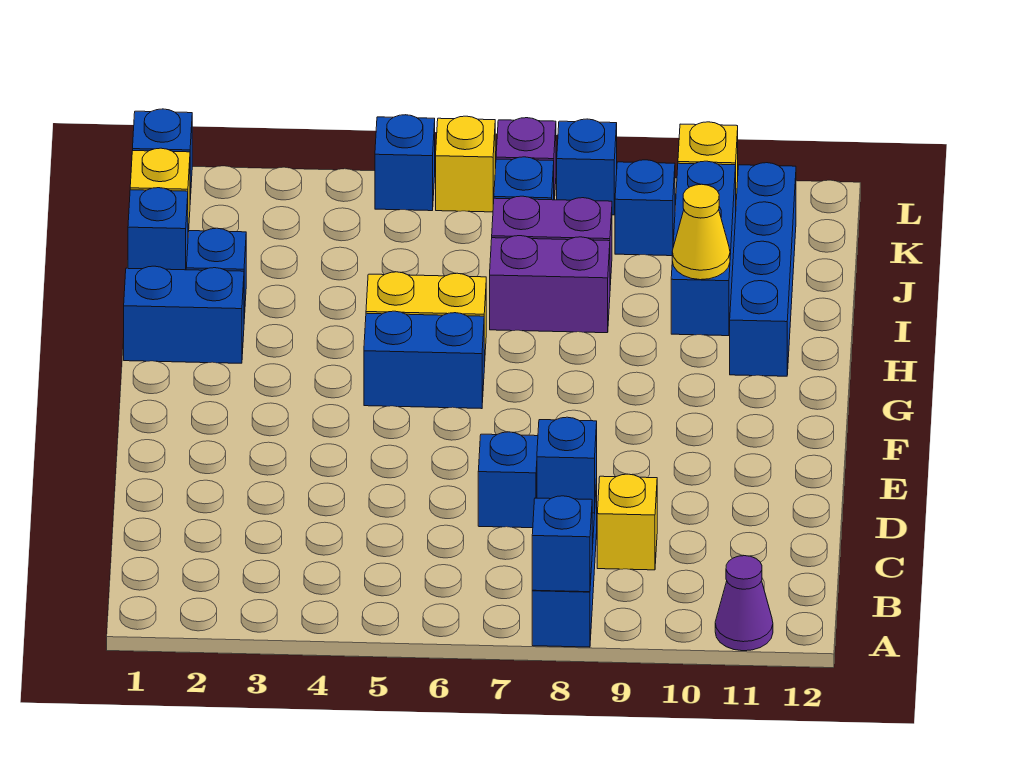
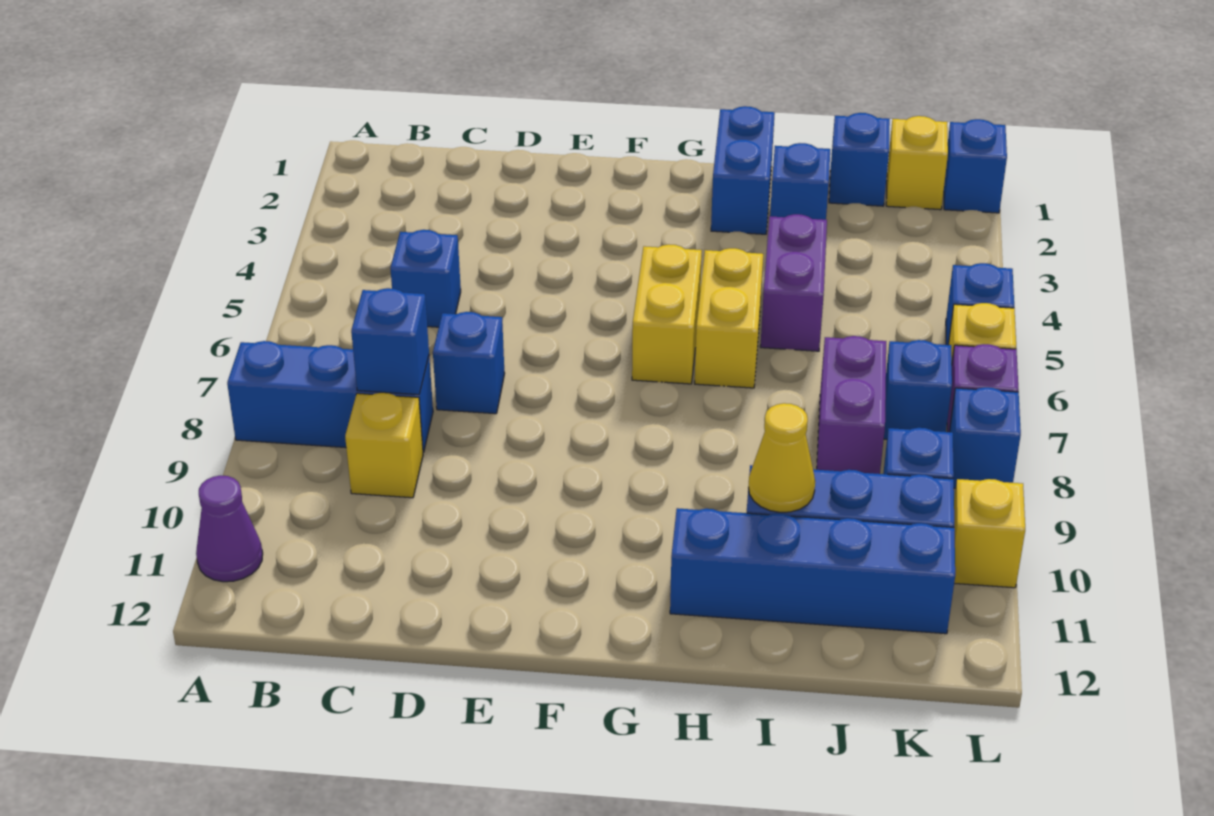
blue brick A8 level 2 -> blue brick C5 level 1
blue brick G5:G6 level 1 -> yellow brick G5:G6 level 1
purple brick I7:I8 level 1 -> purple brick I4:I5 level 1

